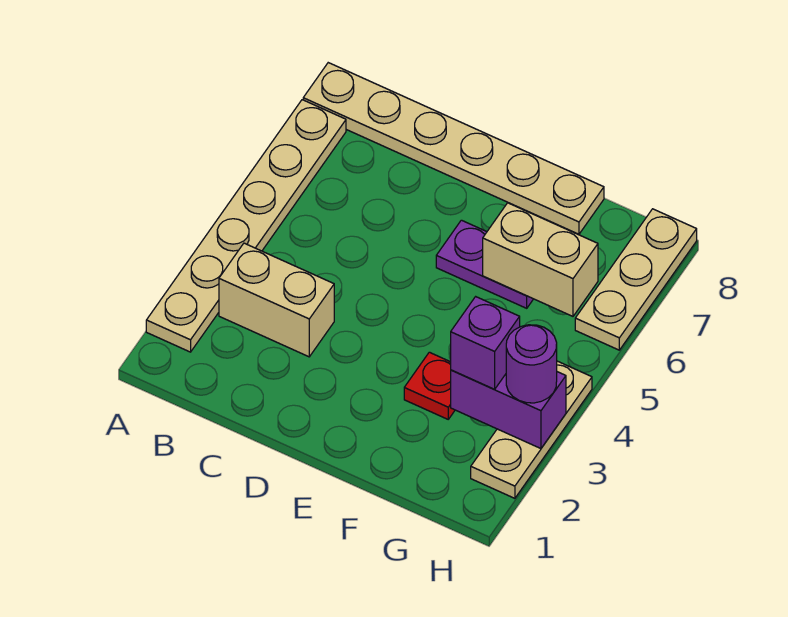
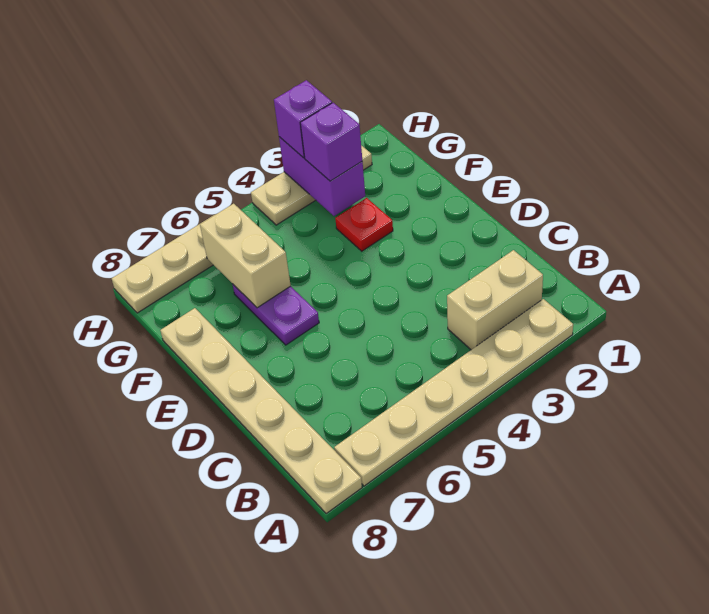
tan brick B3:C3 level 1 -> tan brick B2:B3 level 1
purple round brick H3 level 3 -> purple brick H3 level 3

